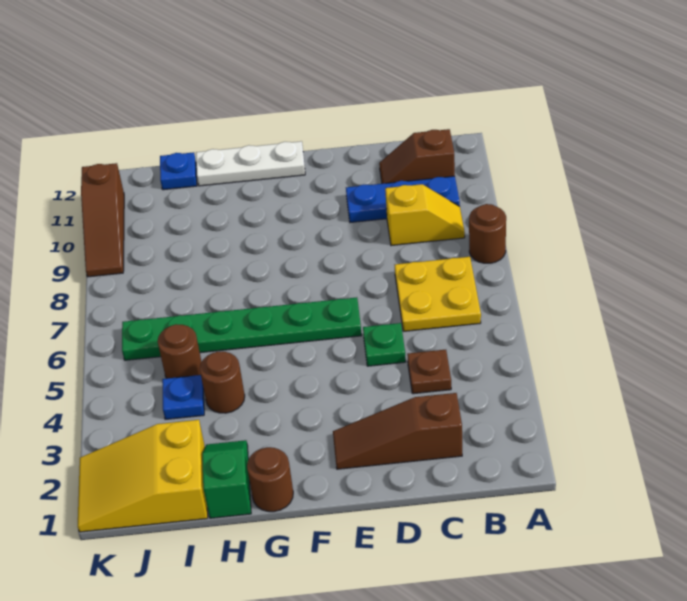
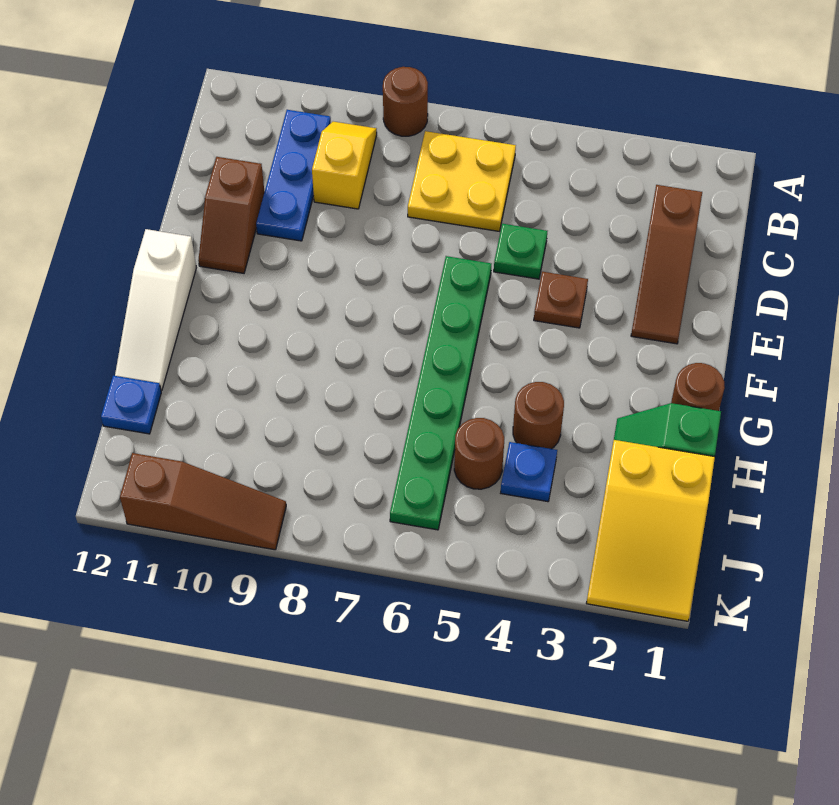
brown slope B11:C11 level 1 top B -> brown slope D11:E11 level 1 top D
brown plate C4 level 1 -> brown plate E4 level 1
white plate F12:H12 level 1 -> white slope F12:H12 level 1 top F

